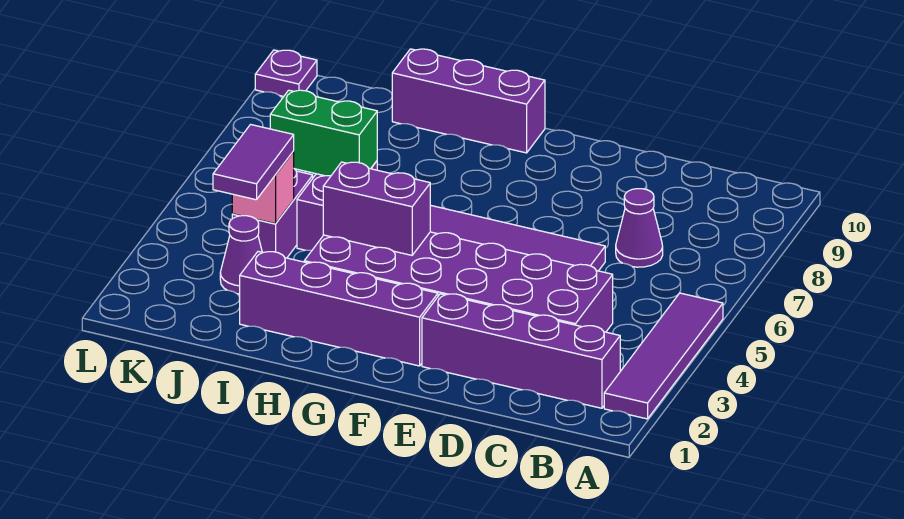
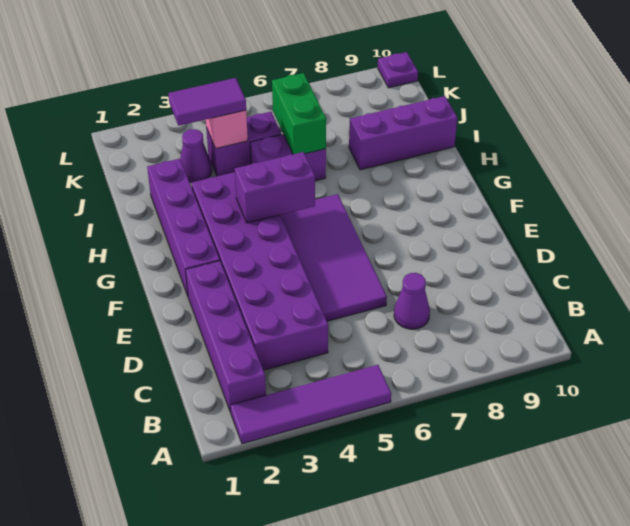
purple brick G4:H4 level 2 -> purple brick G4:G5 level 2
purple brick G10:I10 level 1 -> purple brick I8:I10 level 1

